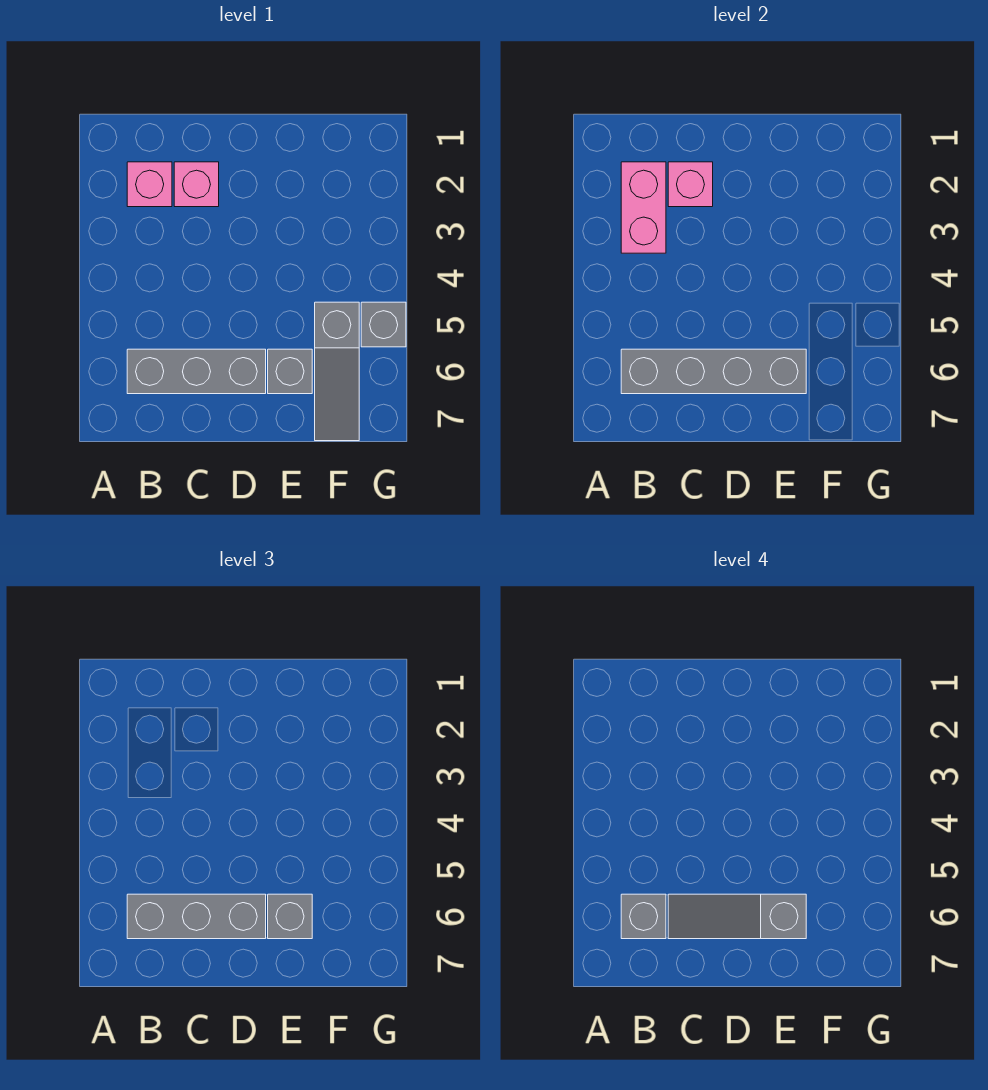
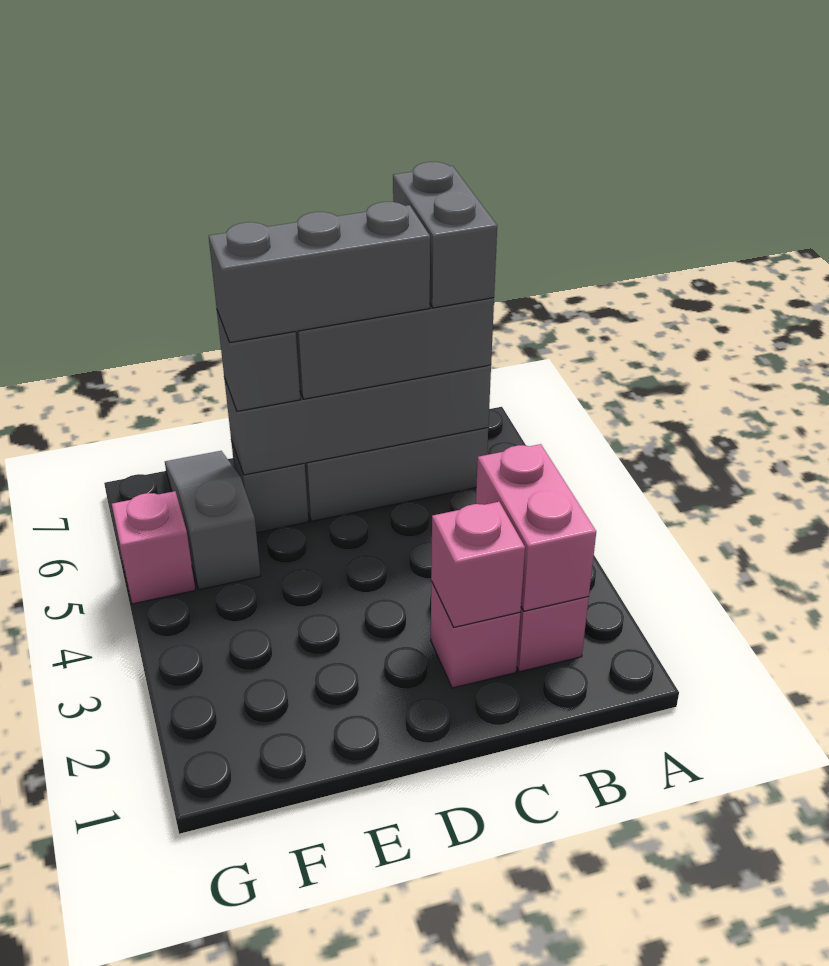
grey brick B6 level 4 -> grey brick B6:B7 level 4
grey slope C6:E6 level 4 top E -> grey brick C6:E6 level 4
grey brick G5 level 1 -> pink brick G5 level 1

